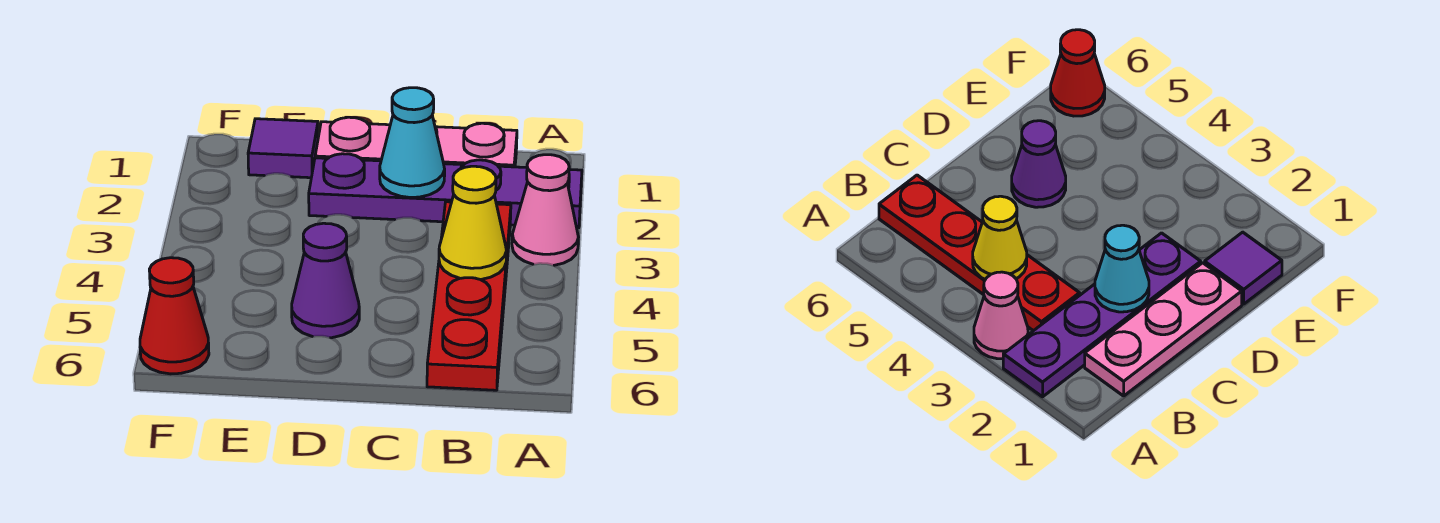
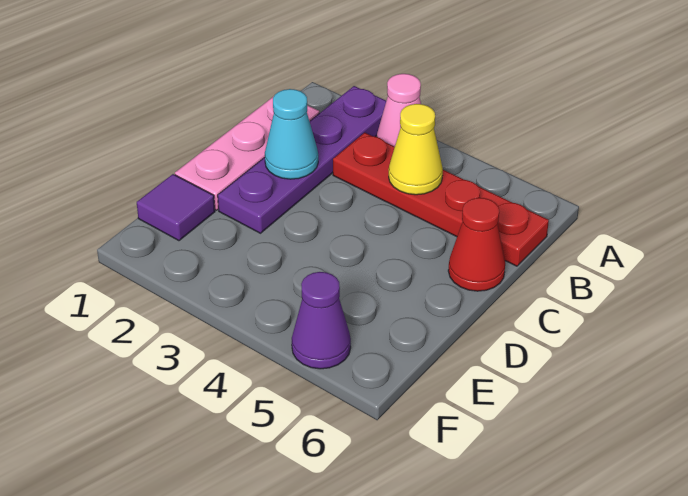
purple cone D5 level 1 -> purple cone F5 level 1
red cone F6 level 1 -> red cone C6 level 1

